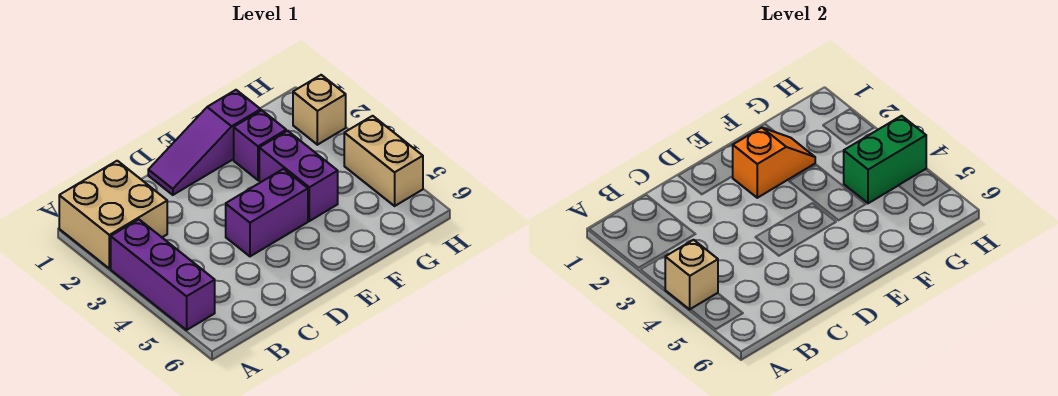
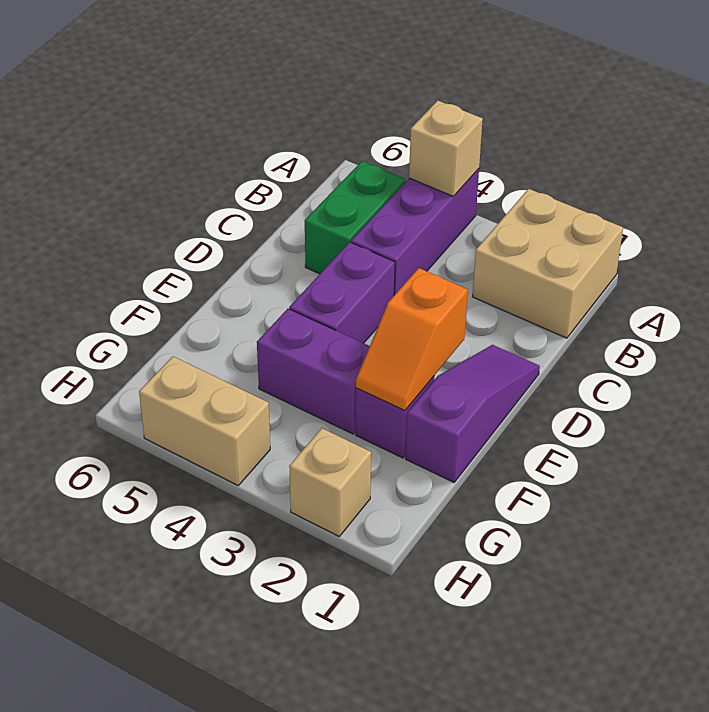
purple brick A3:A5 level 1 -> purple brick A4:C4 level 1
green brick G4:H4 level 2 -> green brick B5:C5 level 1

